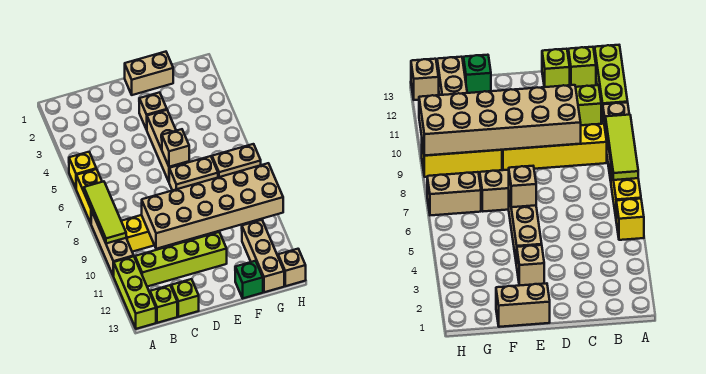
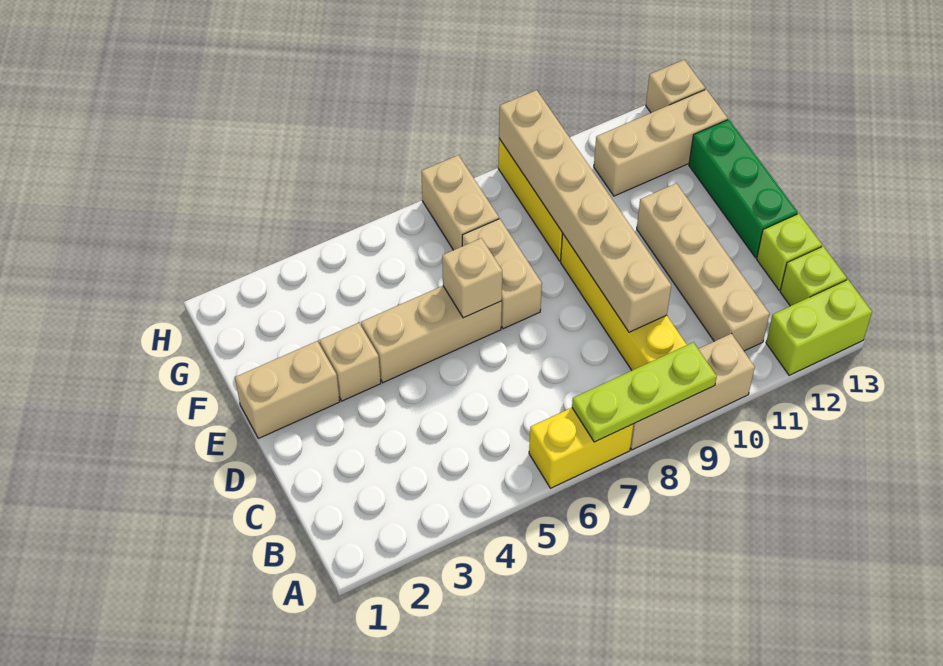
yellow brick A5 level 1 -> none
lime tile A7:A9 level 2 -> lime plate A7:A9 level 2
lime brick A11:A13 level 1 -> lime brick A12:A13 level 1
lime brick B11:E11 level 1 -> tan brick B11:E11 level 1
tan brick C9:H10 level 2 -> tan brick C9:H9 level 2
tan brick E1:F1 level 1 -> tan brick E1:E2 level 1
green brick F13 level 1 -> green brick D13:F13 level 1

